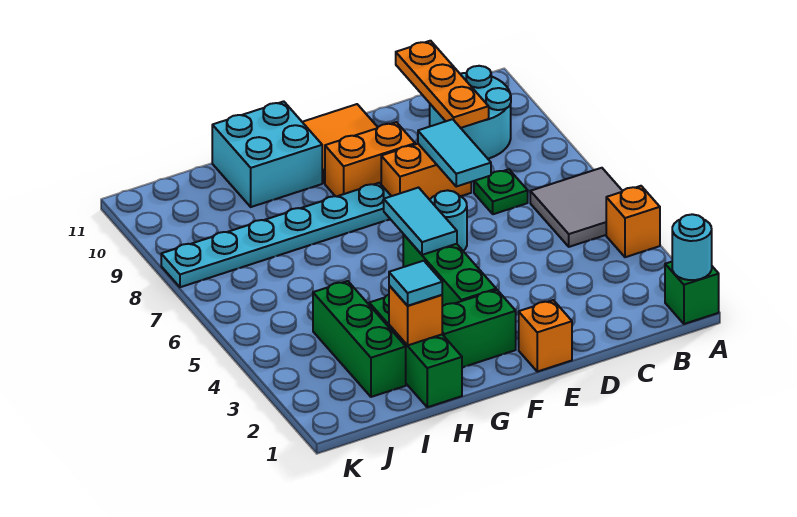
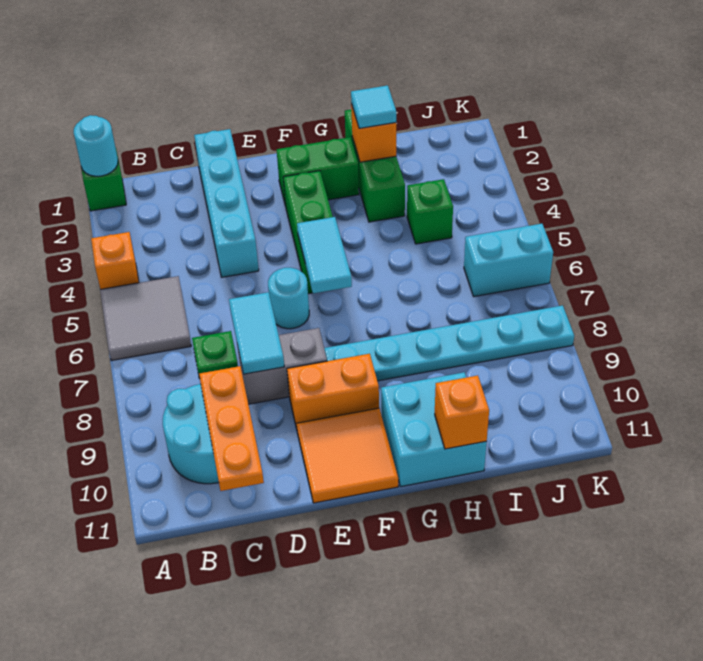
none -> cyan brick D1:D4 level 1
orange brick D8:E8 level 1 -> grey brick D8:E8 level 1
orange brick E1 level 1 -> orange brick H11 level 2
green brick I2:I4 level 1 -> green brick I4 level 1
none -> cyan brick J6:K6 level 1

